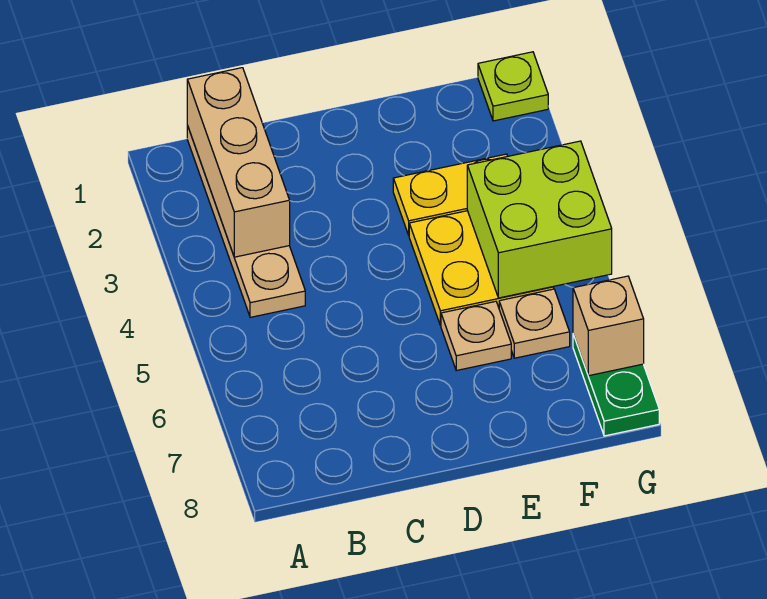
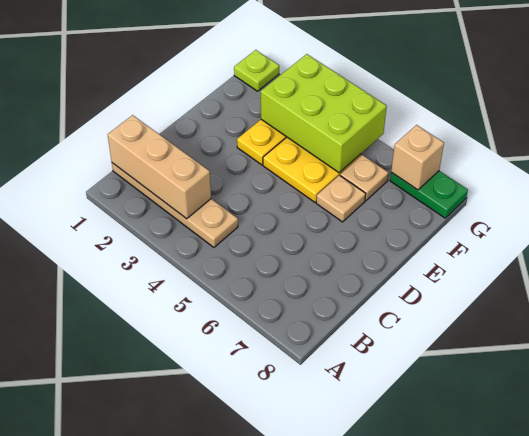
lime brick F4:G5 level 2 -> lime brick F3:G5 level 2

